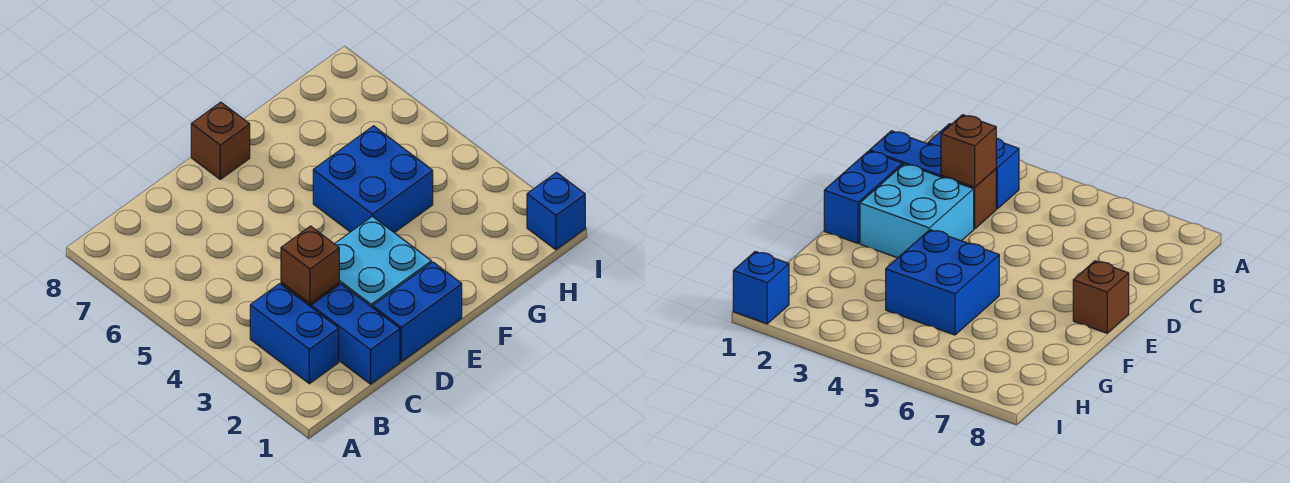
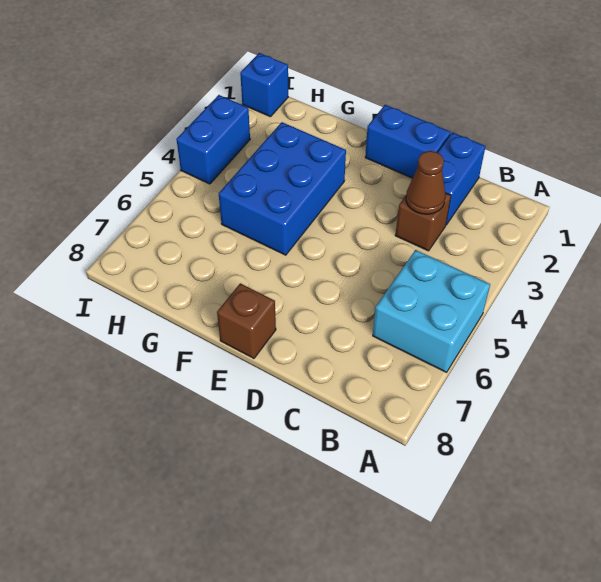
blue brick B2:B3 level 1 -> blue brick I3:I4 level 1
brown brick C3 level 2 -> brown cone C3 level 2
cyan brick D2:E3 level 1 -> cyan brick A5:B6 level 1
blue brick F4:G5 level 1 -> blue brick F3:G5 level 1

